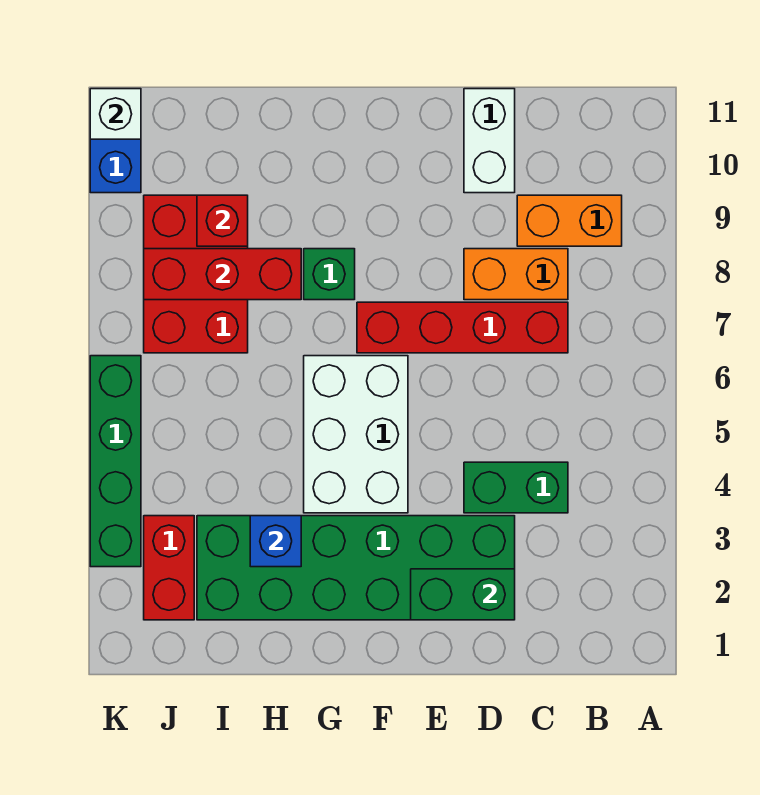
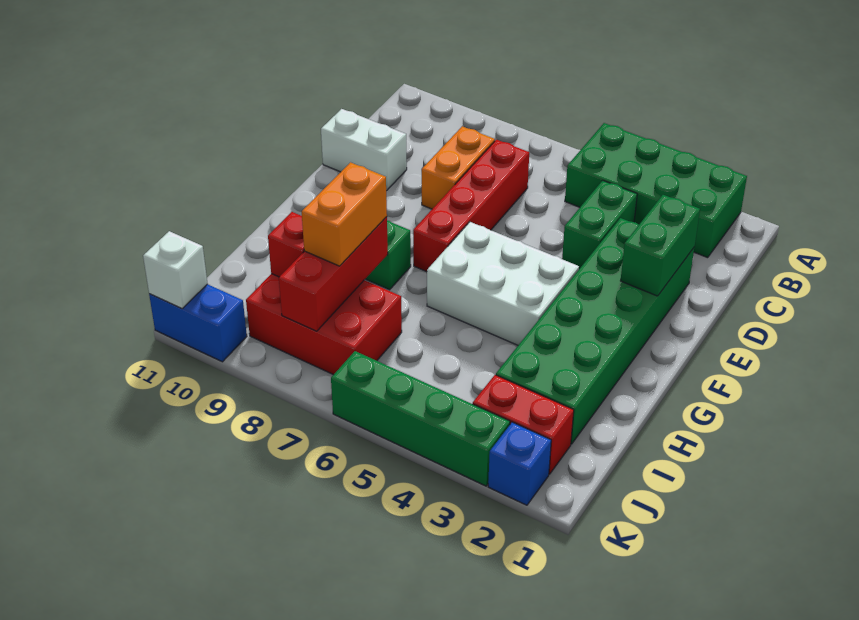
none -> green brick A2:B5 level 1
orange brick B9:C9 level 1 -> orange brick H8:I8 level 3
blue brick H3 level 2 -> blue brick K2 level 1

